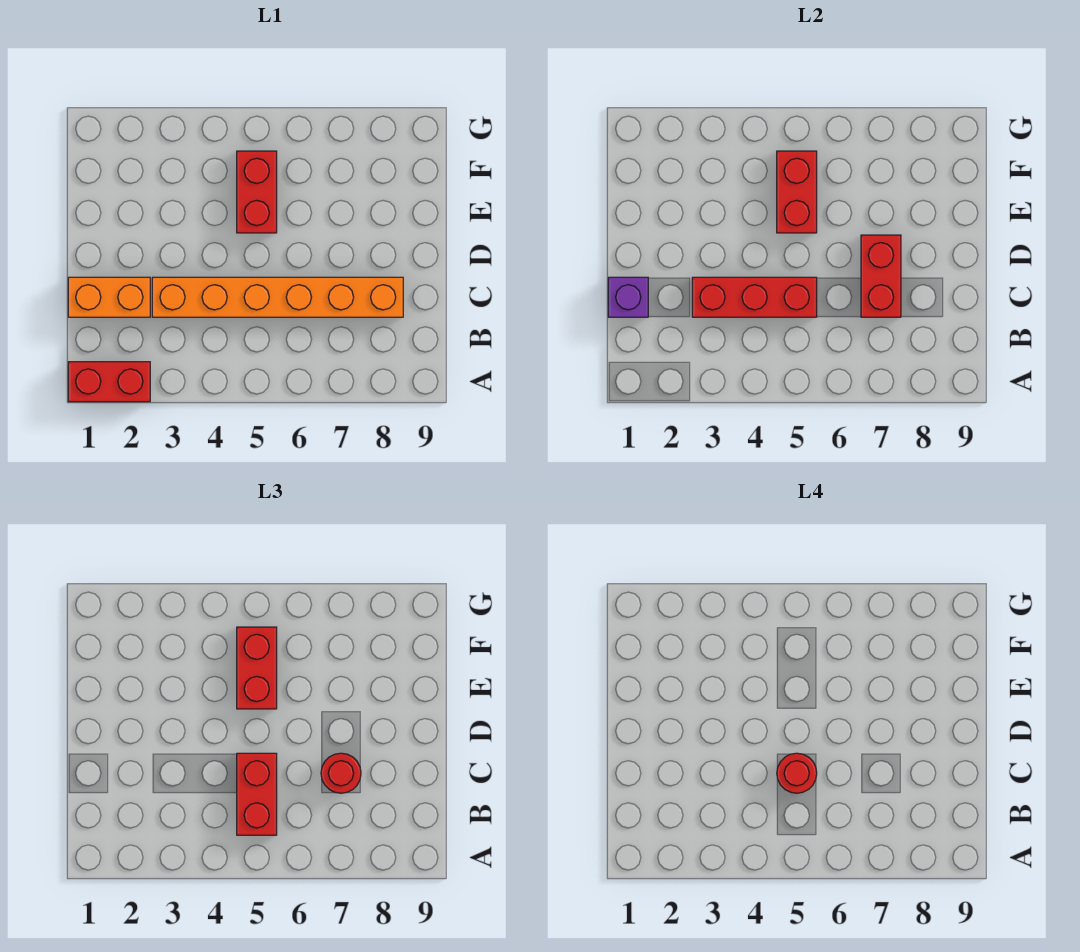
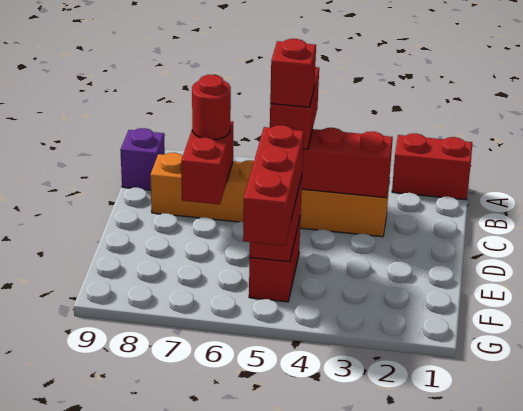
orange brick C1:C2 level 1 -> none
purple brick C1 level 2 -> purple brick B9 level 1
red round brick C5 level 4 -> red brick C5 level 4
red brick E5:F5 level 3 -> red brick E5:G5 level 3

